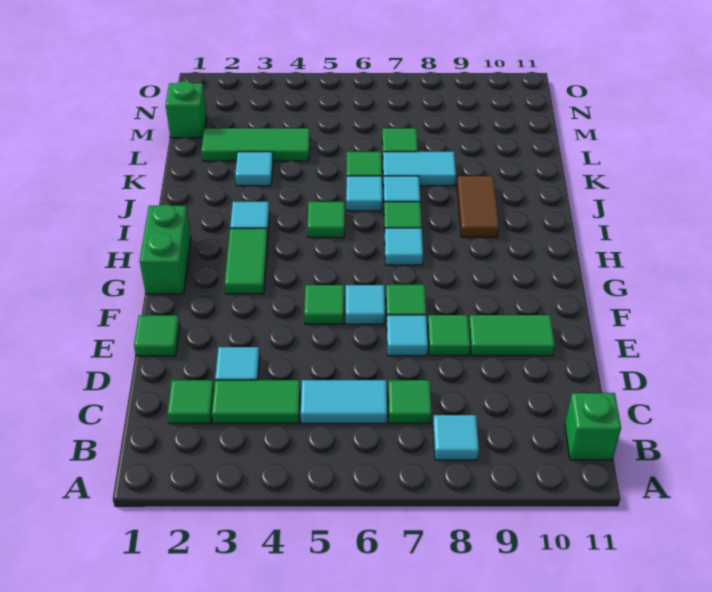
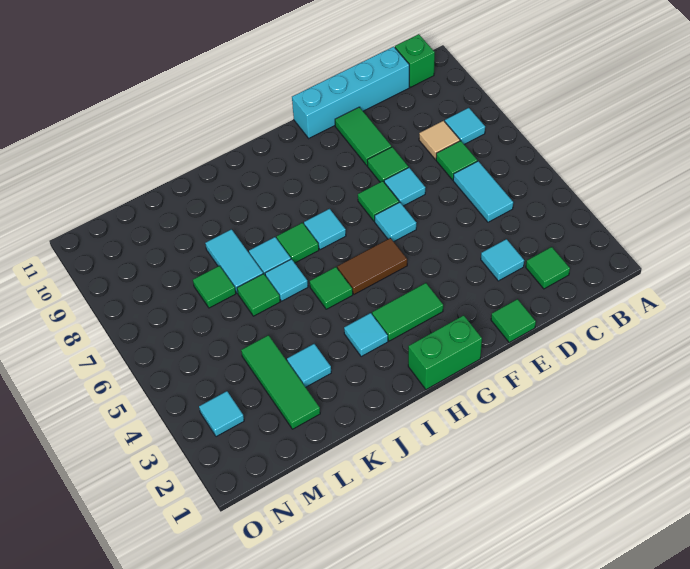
green tile C3:C4 level 1 -> none
none -> tan tile C8 level 1
none -> cyan brick C11:F11 level 1
green tile F5 level 1 -> none
brown tile I9:J9 level 1 -> brown tile G5:H5 level 1
green brick M1 level 1 -> none
none -> cyan tile N3 level 1

